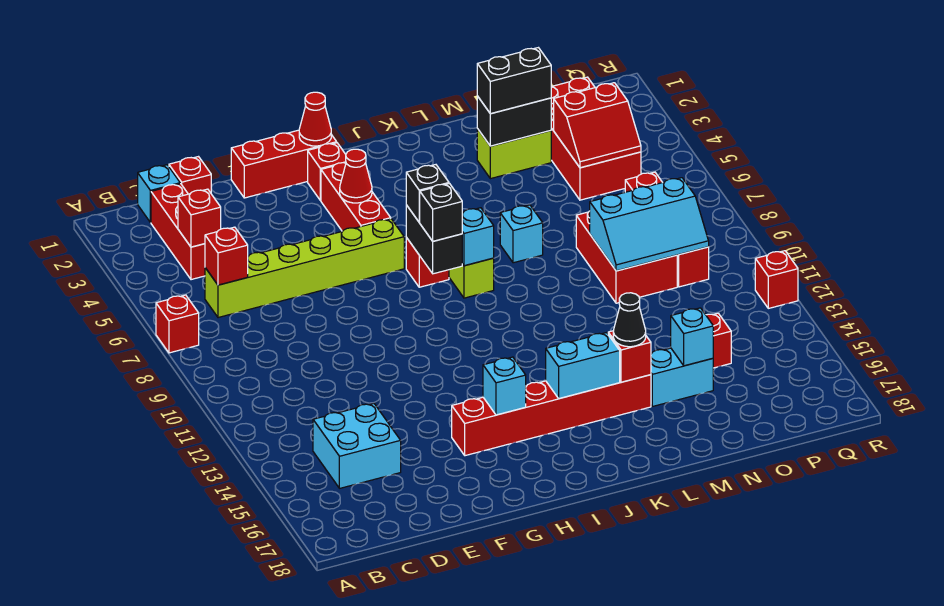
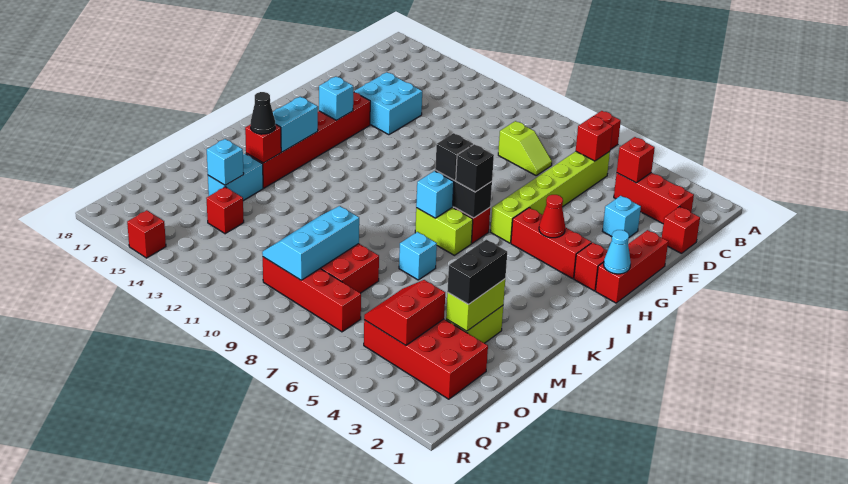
cyan brick C1 level 1 -> cyan brick E3 level 1
cyan brick C14:D15 level 1 -> cyan brick E14:F15 level 1
none -> lime slope D8:D9 level 1 top 9
red cone H1 level 2 -> cyan cone H1 level 2
black brick M3:N3 level 2 -> lime brick M3:N3 level 2
red brick R12 level 1 -> red brick R15 level 1

